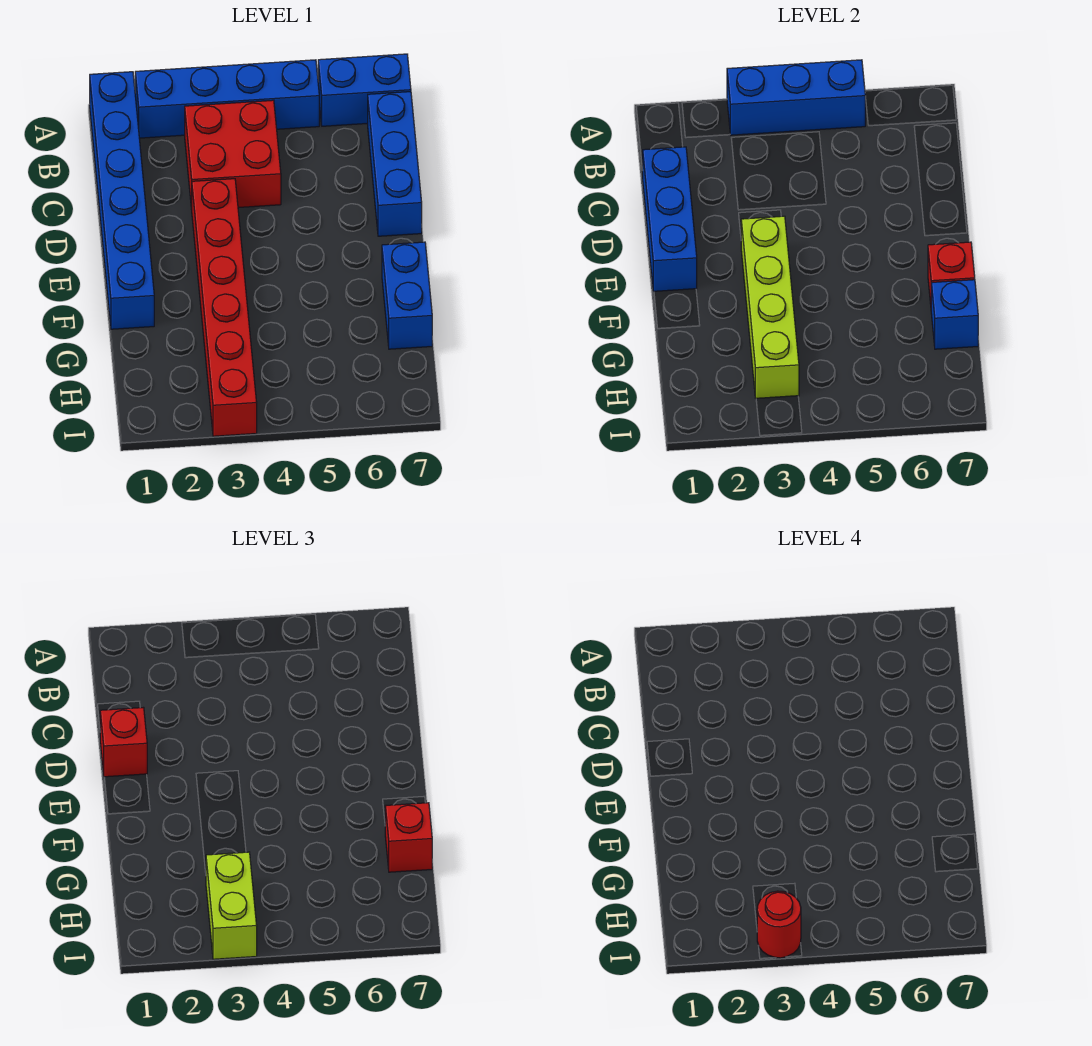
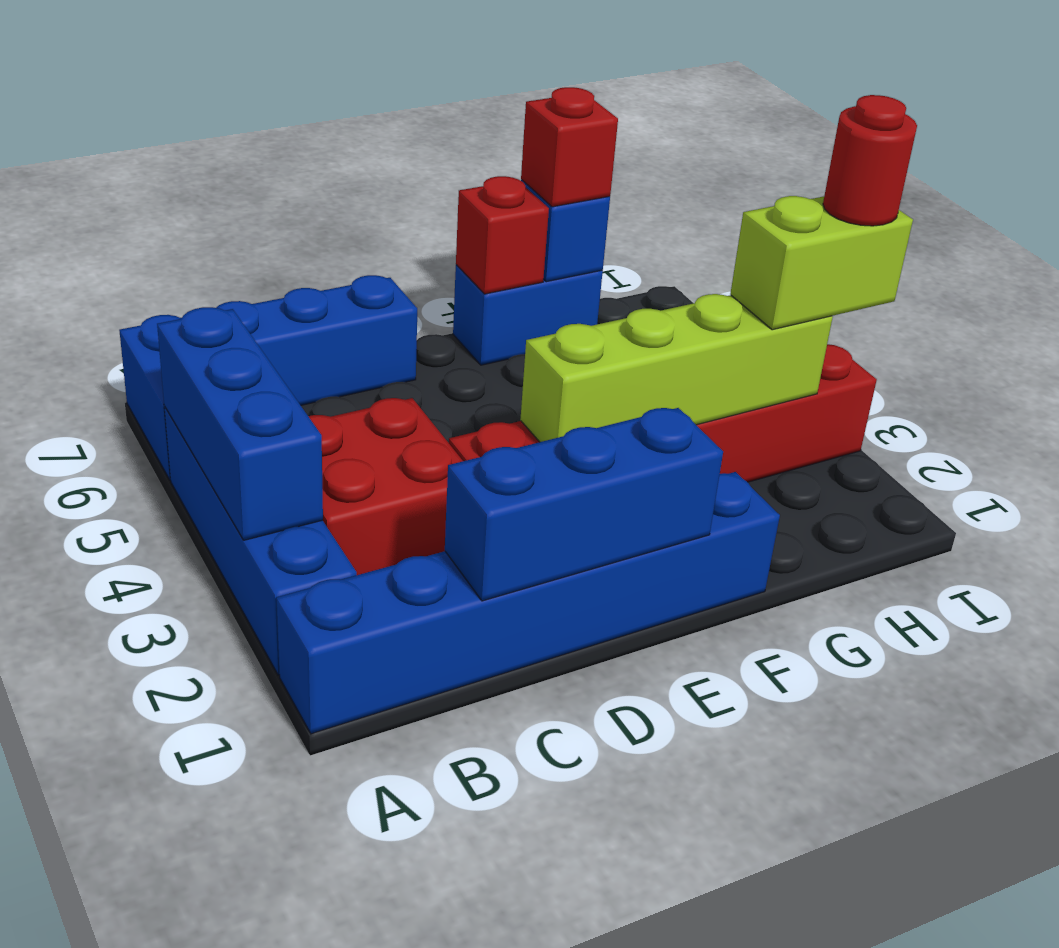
red brick D1 level 3 -> none

